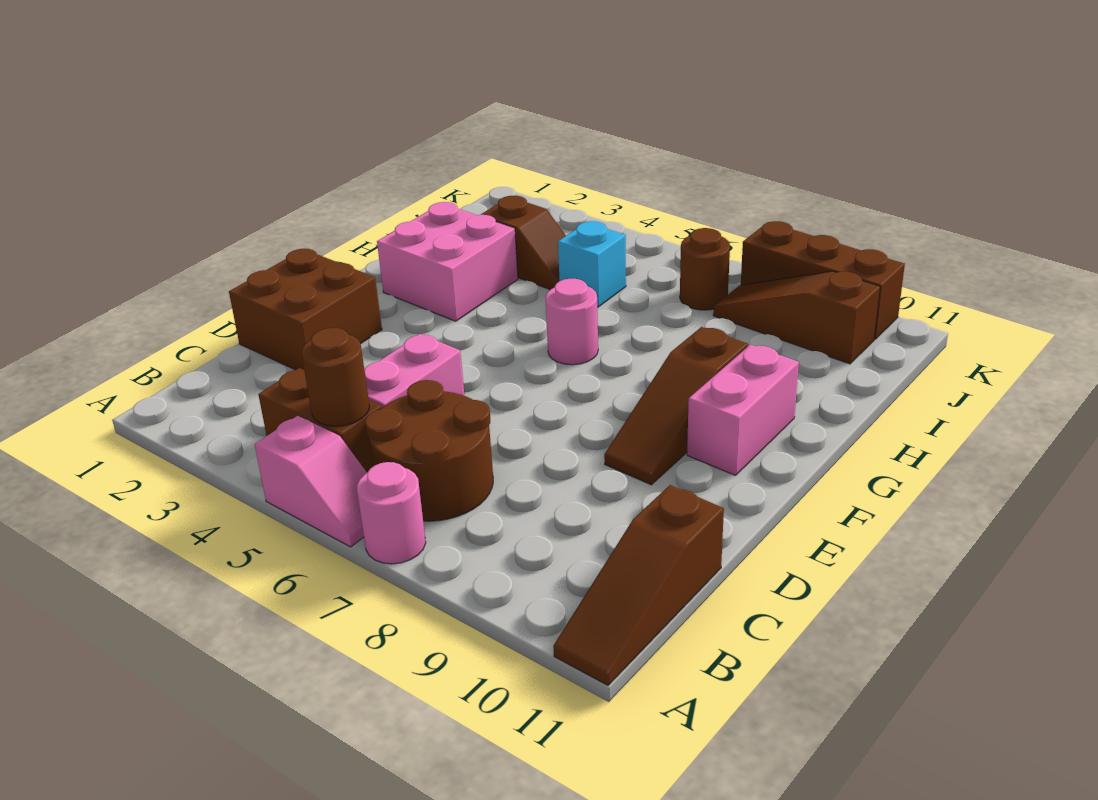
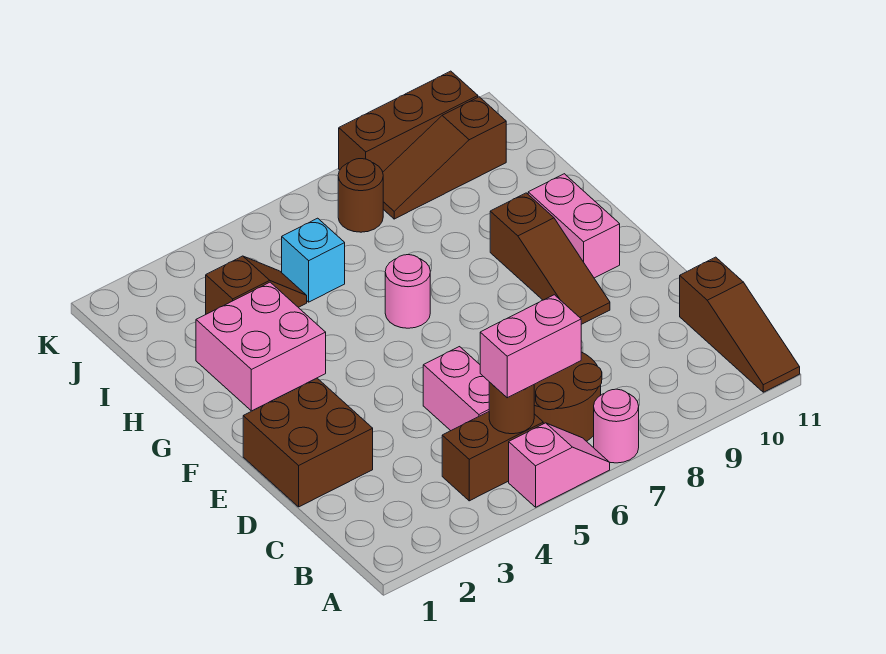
none -> pink brick B5:B6 level 3

